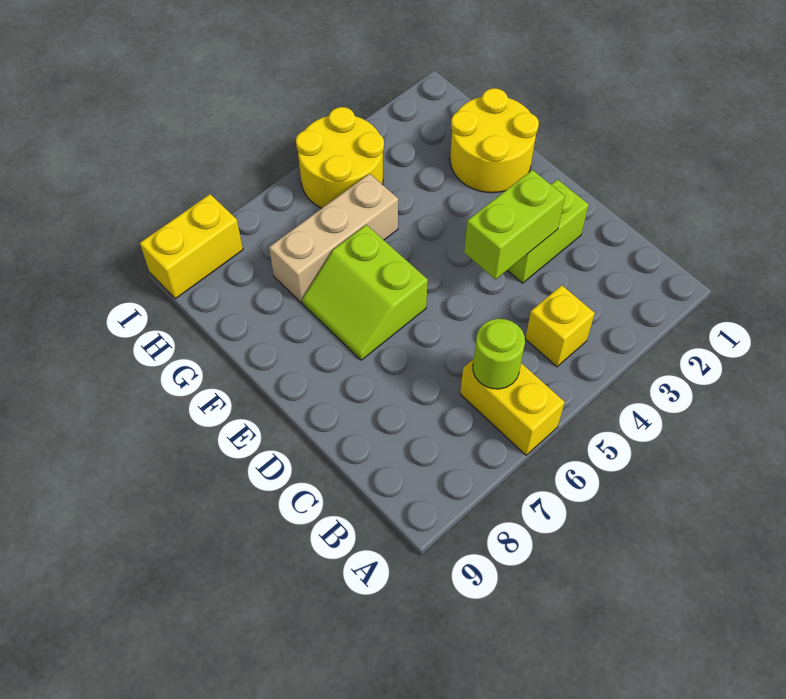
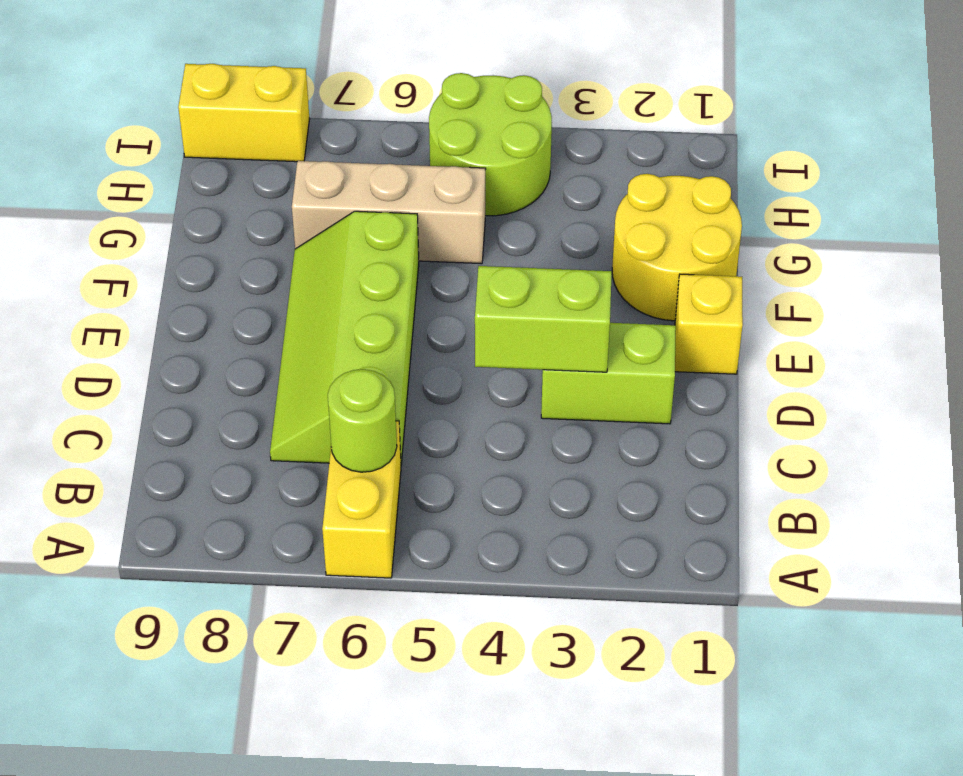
yellow brick B4 level 1 -> yellow brick E1 level 1
lime slope E6:F7 level 1 top 6 -> lime slope C6:F7 level 1 top 6
yellow round brick H4:I5 level 1 -> lime round brick H4:I5 level 1

